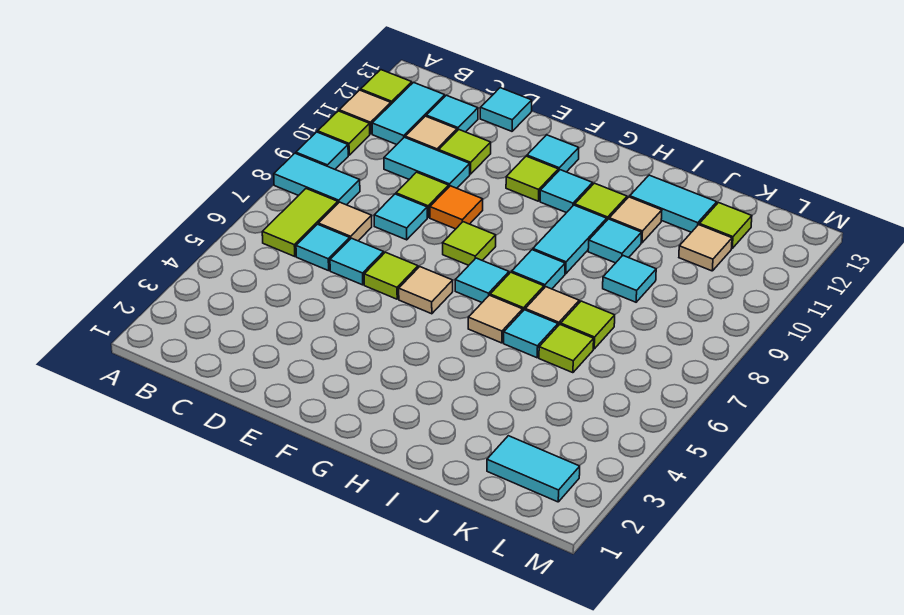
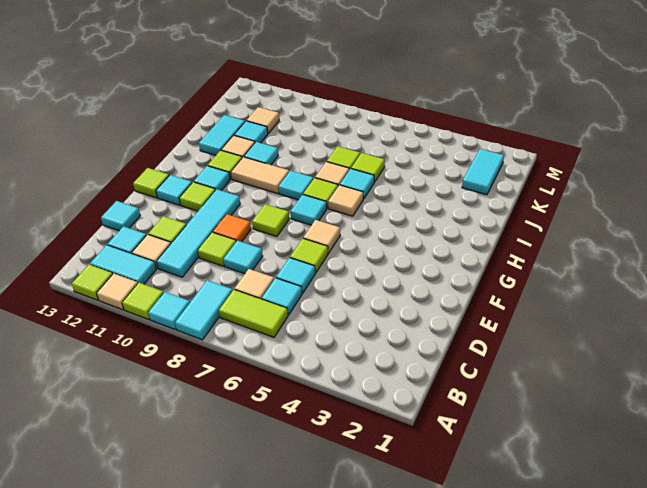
cyan tile C10:D10 level 1 -> cyan tile C10:F10 level 1
cyan tile H9:H10 level 1 -> tan tile H9:H10 level 1
cyan tile J9 level 1 -> cyan tile J11 level 1
lime tile K12 level 1 -> lime tile F13 level 1

